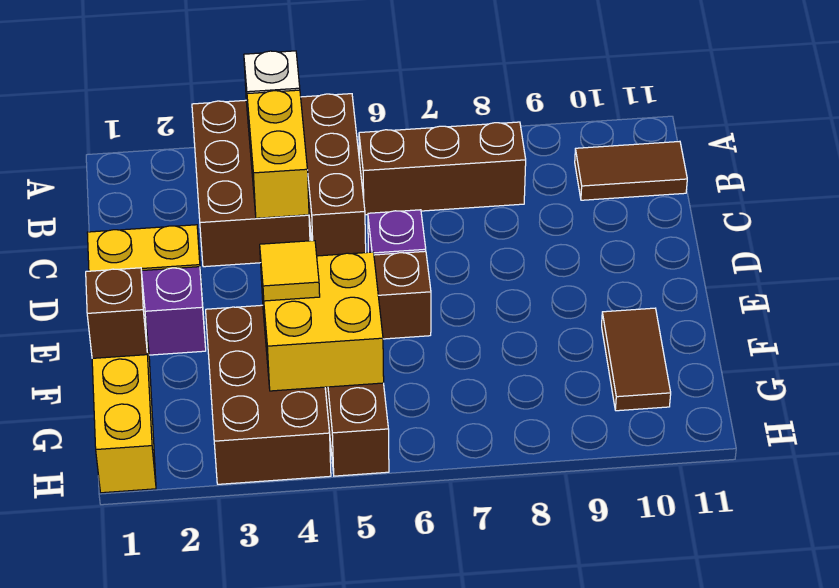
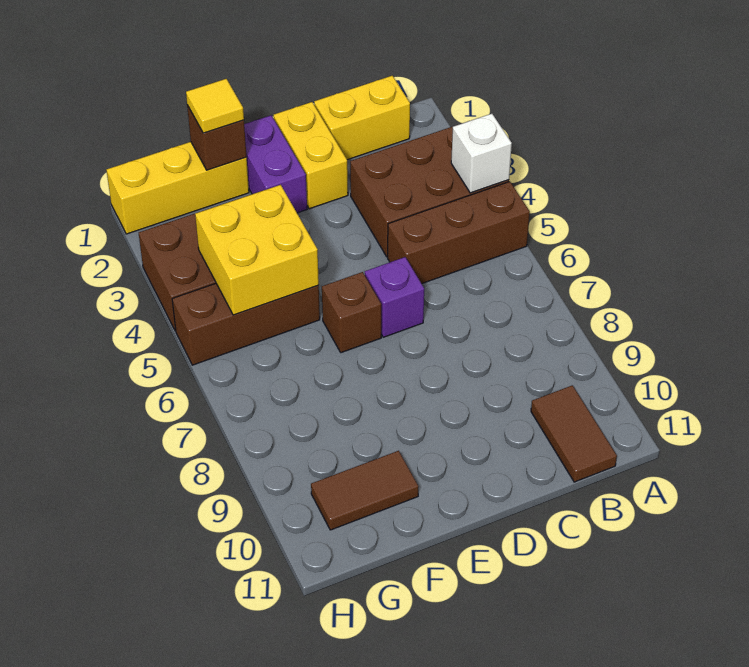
yellow brick B4:C4 level 2 -> yellow brick B1:C1 level 1
brown brick B6:B8 level 1 -> none
yellow tile F4 level 3 -> yellow tile F1 level 3

